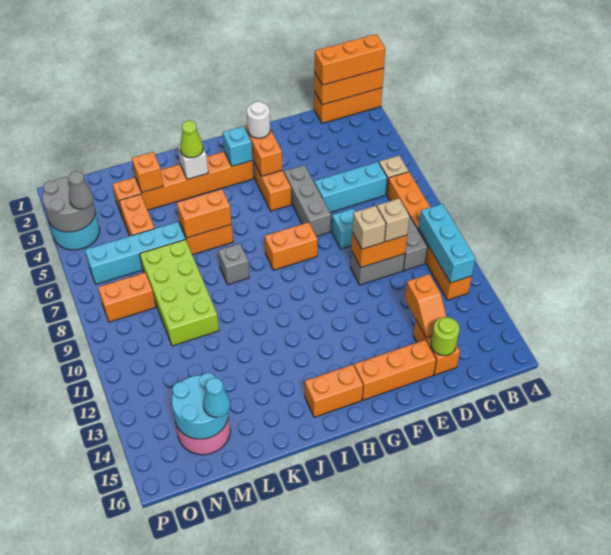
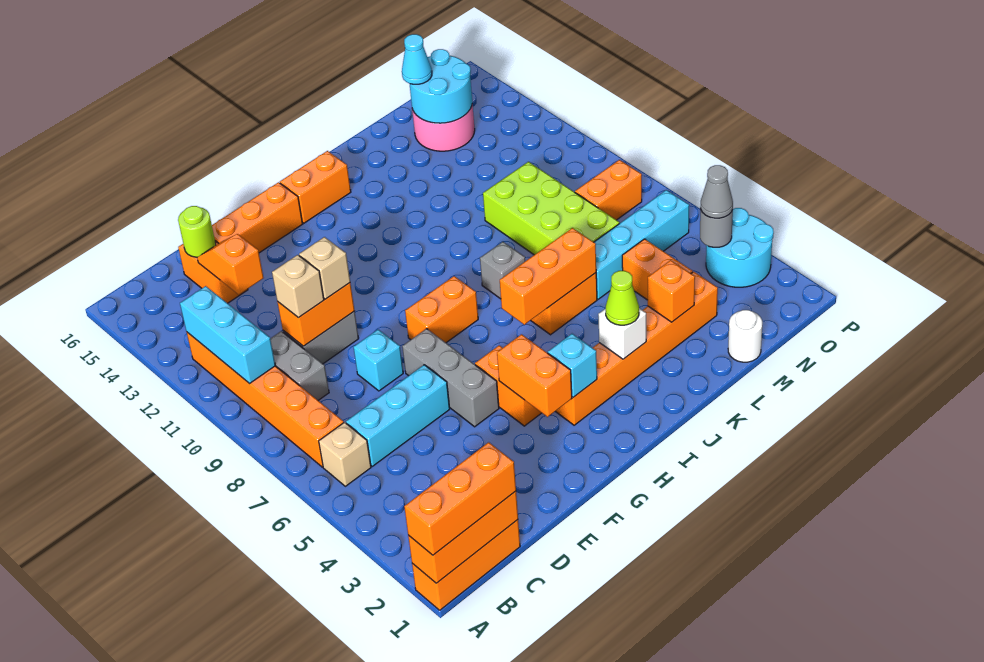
white round brick G3 level 3 -> white round brick M1 level 1
orange brick J6:K6 level 2 -> orange brick I6:K6 level 2
grey round brick O3:P4 level 2 -> grey round brick O4 level 2

